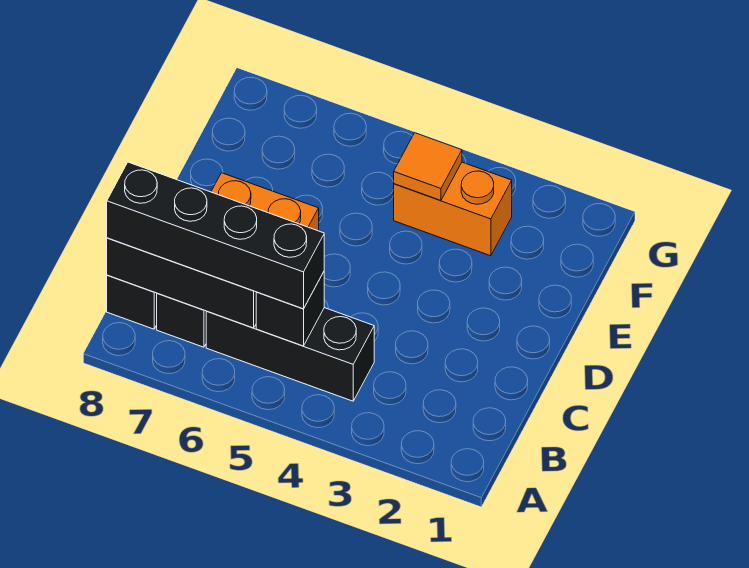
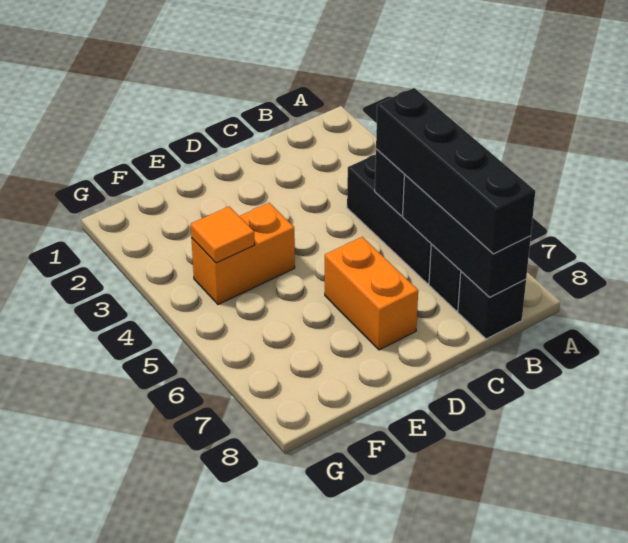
orange brick F3:F4 level 1 -> orange brick E4:F4 level 1

